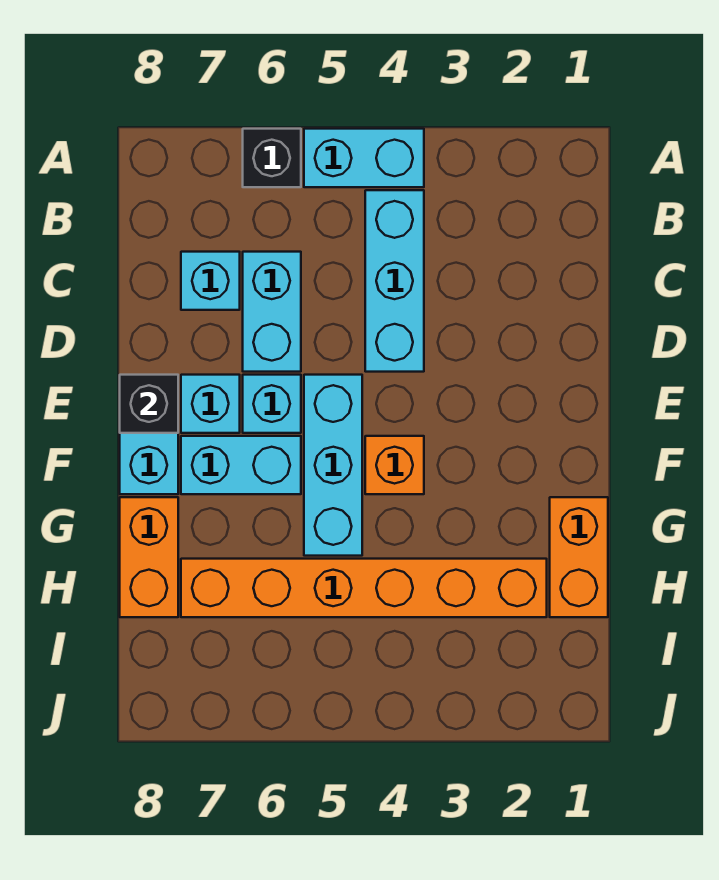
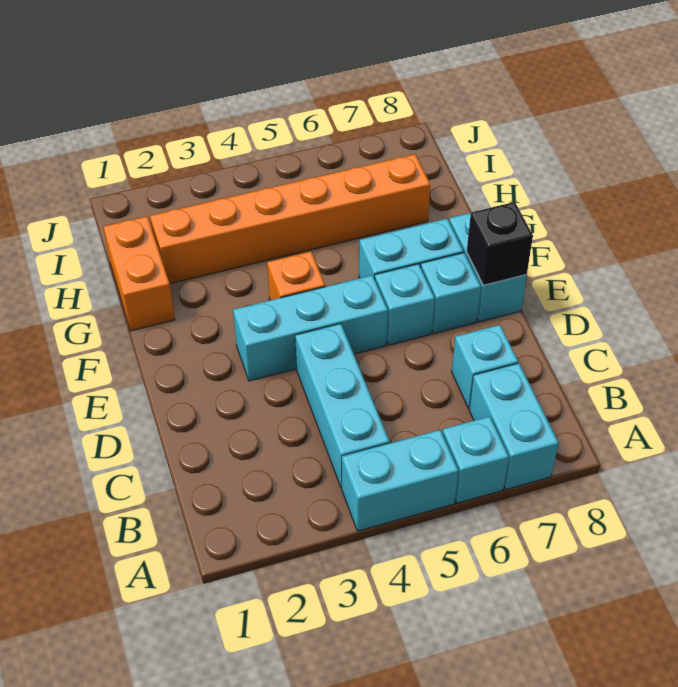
black brick A6 level 1 -> cyan brick A6 level 1
cyan brick C6:D6 level 1 -> cyan brick A7:B7 level 1
cyan brick E5:G5 level 1 -> cyan brick E3:E5 level 1
orange brick G8:H8 level 1 -> none

